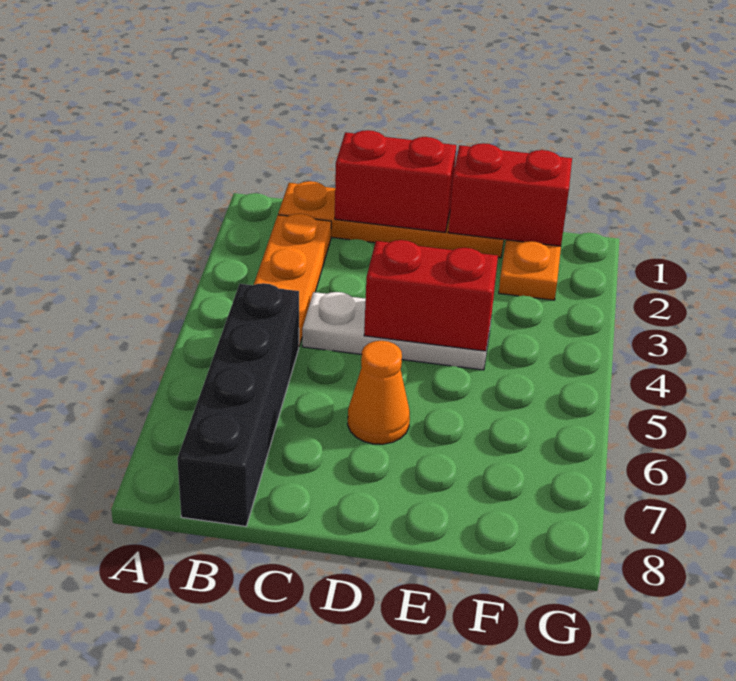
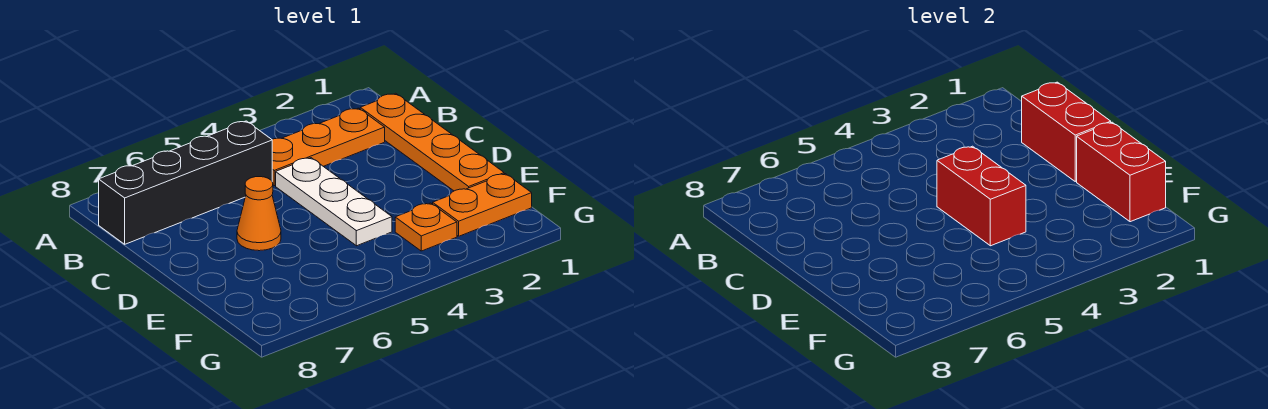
none -> orange plate F3 level 1

